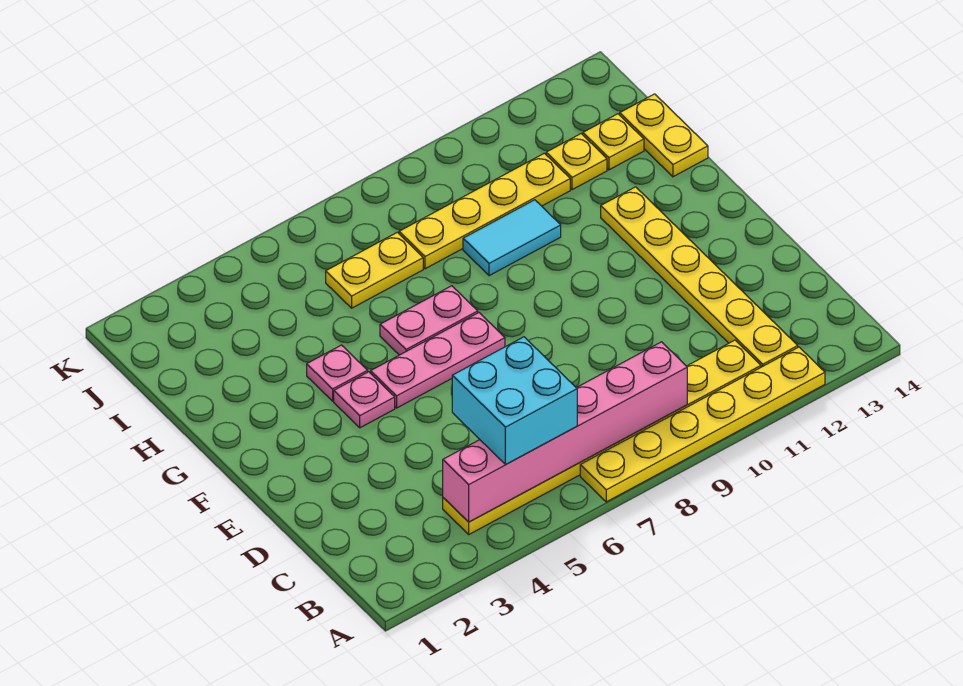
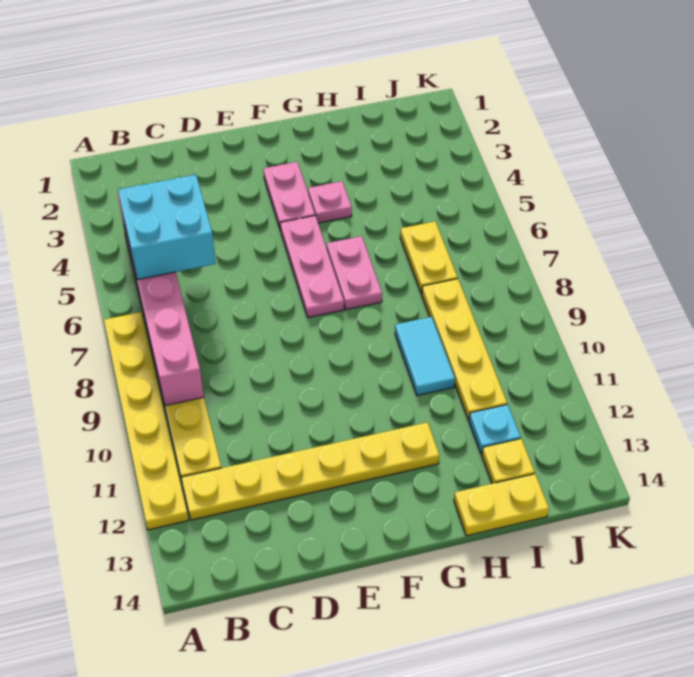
pink plate F4 level 1 -> pink plate F3:F4 level 1
yellow plate I12 level 1 -> cyan plate I12 level 1

